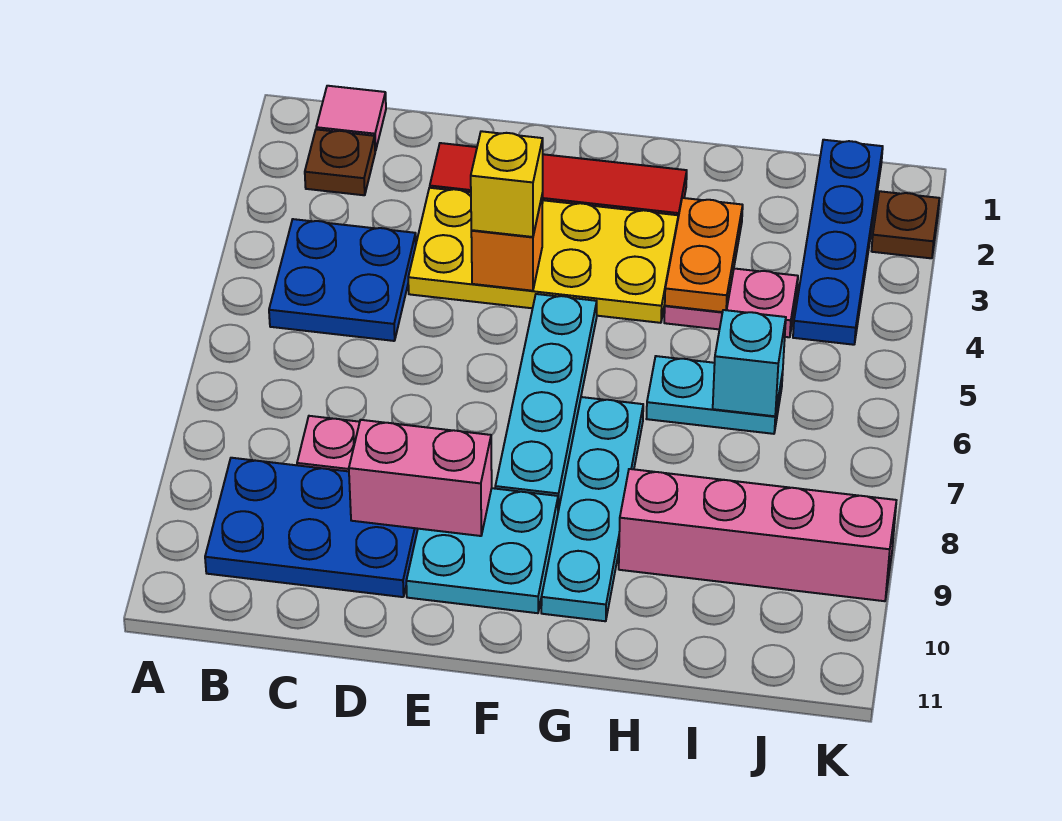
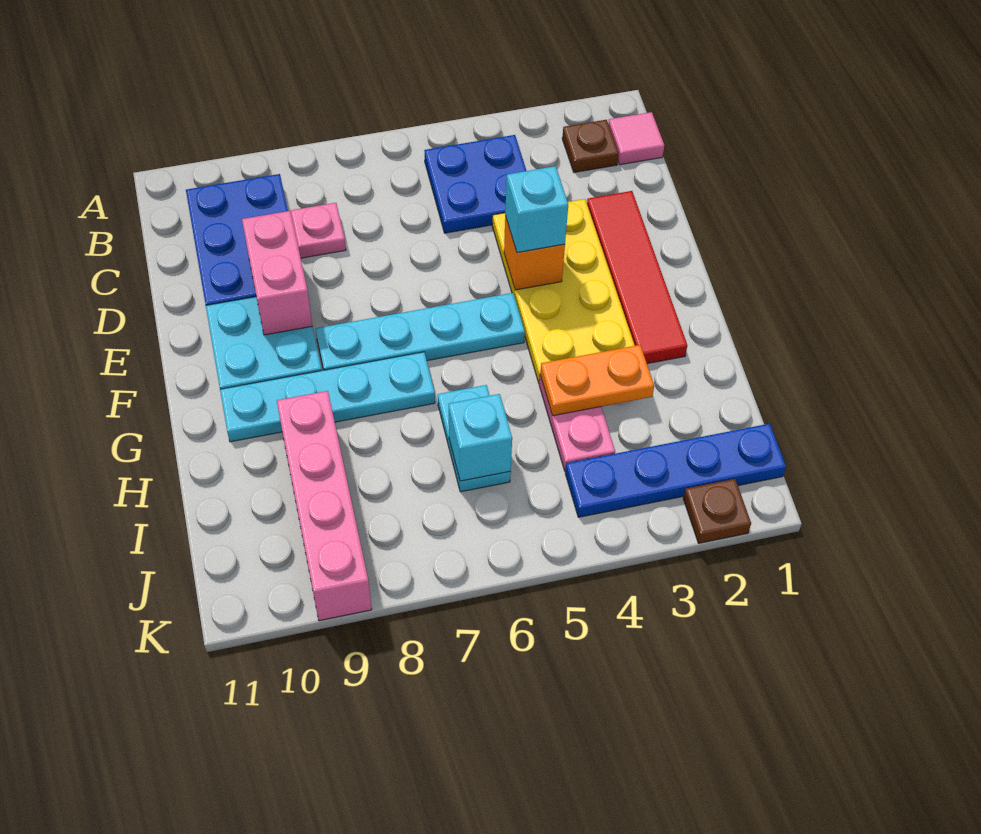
yellow brick E4 level 3 -> cyan brick E4 level 3

